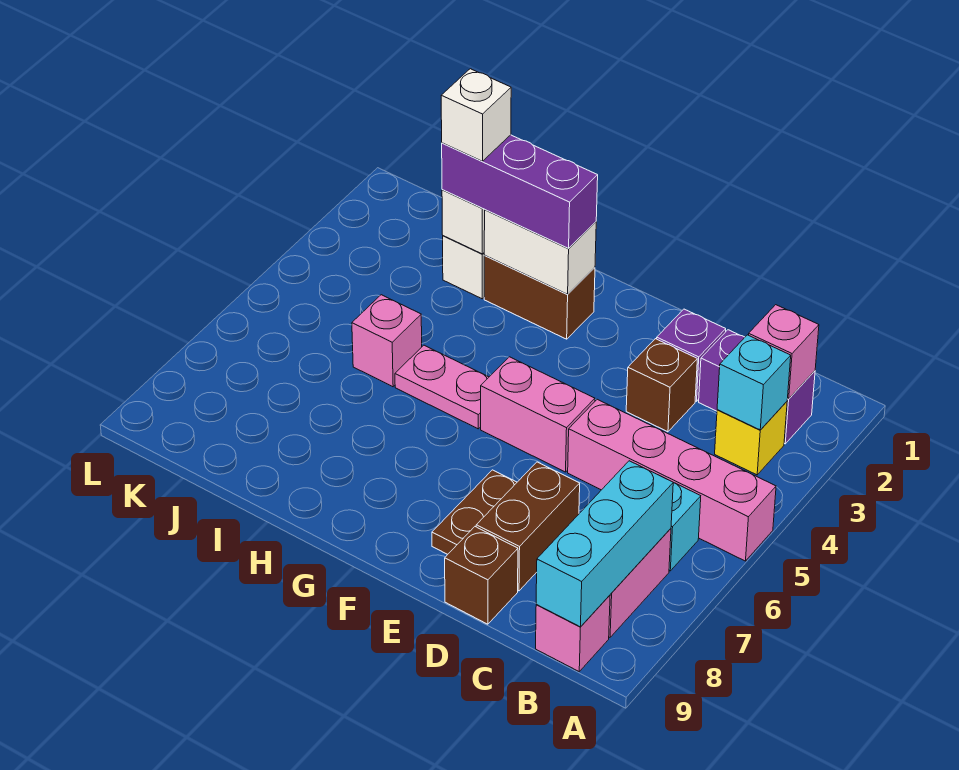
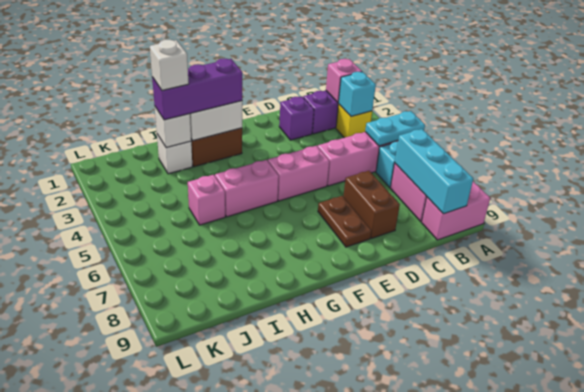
none -> cyan plate A5:B5 level 2
pink brick B9 level 1 -> pink brick A9:B9 level 1
brown brick D3 level 1 -> none
brown brick D9 level 1 -> none
pink plate G5:H5 level 1 -> pink brick G5:H5 level 1

